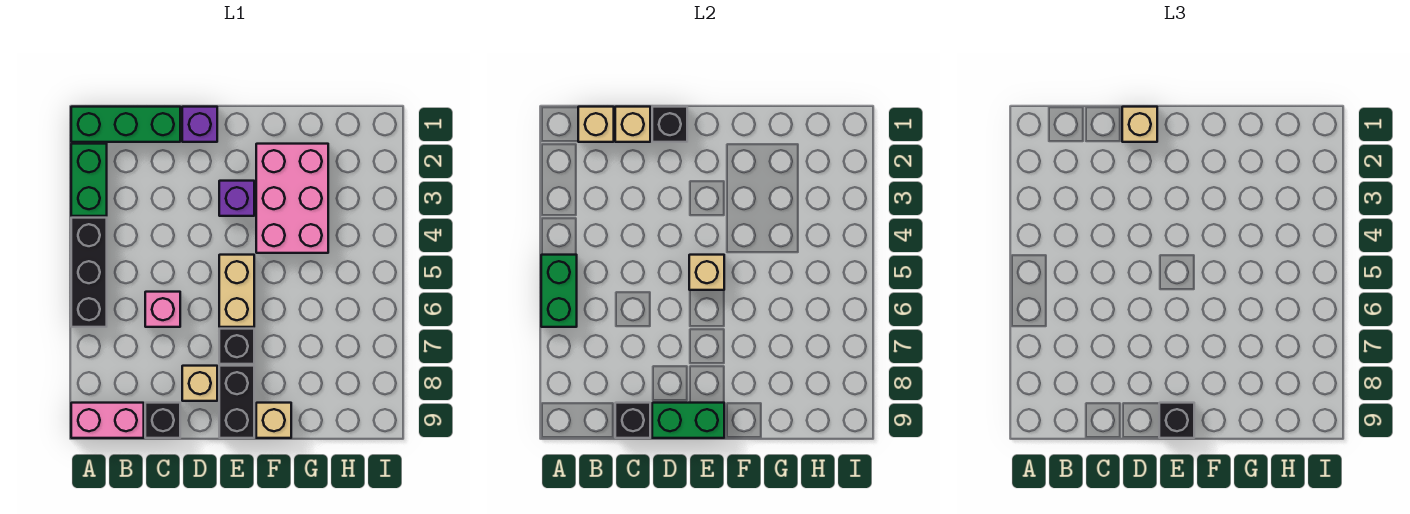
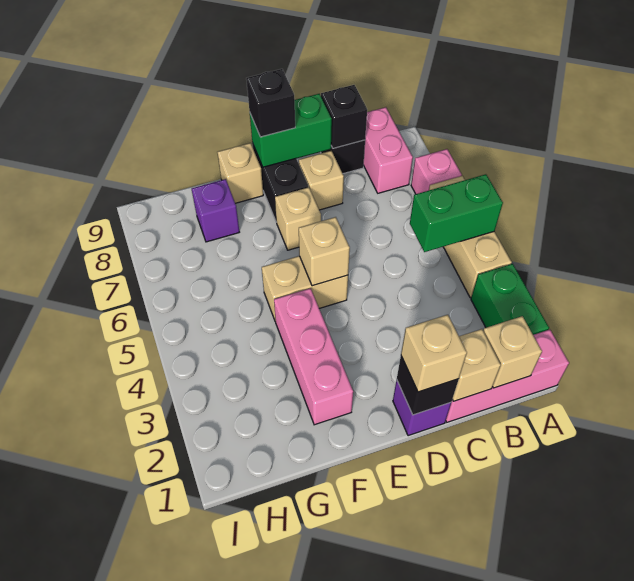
green brick A1:C1 level 1 -> pink brick A1:C1 level 1
black brick A4:A6 level 1 -> tan brick A4:A6 level 1
green brick A5:A6 level 2 -> green brick A5:B5 level 2
pink brick A9:B9 level 1 -> pink brick B8:B9 level 1
pink brick C6 level 1 -> pink brick A7 level 1
purple brick E3 level 1 -> purple brick G8 level 1
tan brick E5:E6 level 1 -> tan brick E5:F5 level 1
black brick E7 level 1 -> tan brick E7 level 1
pink brick F2:G4 level 1 -> pink brick F2:F4 level 1

